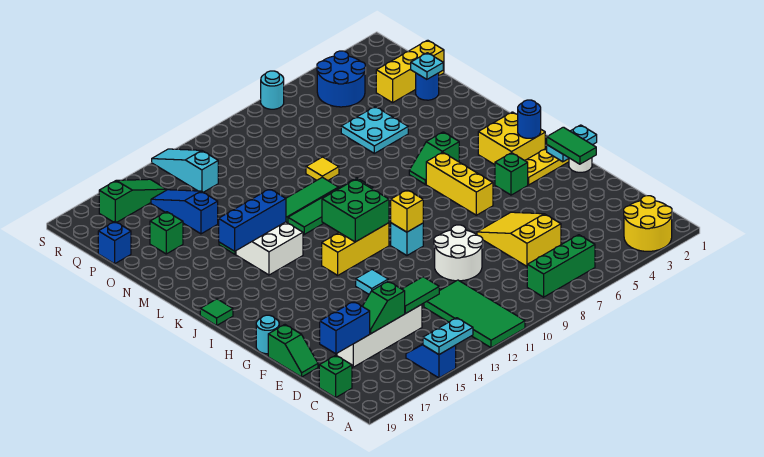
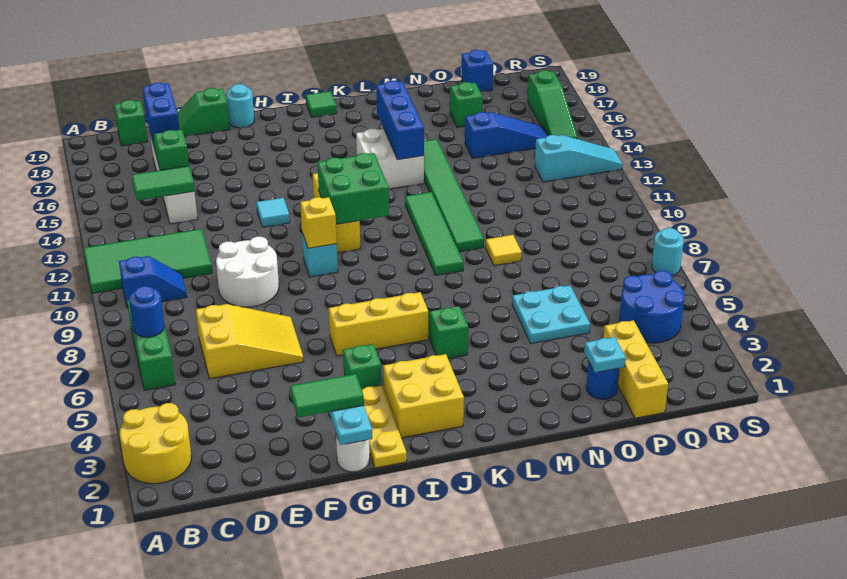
cyan plate A14:A15 level 2 -> none
blue slope A15:B15 level 1 top A -> blue slope B10:C10 level 1 top B
green tile D13:D14 level 2 -> green tile C14:D14 level 2
blue round brick I2 level 2 -> blue round brick B7 level 2

